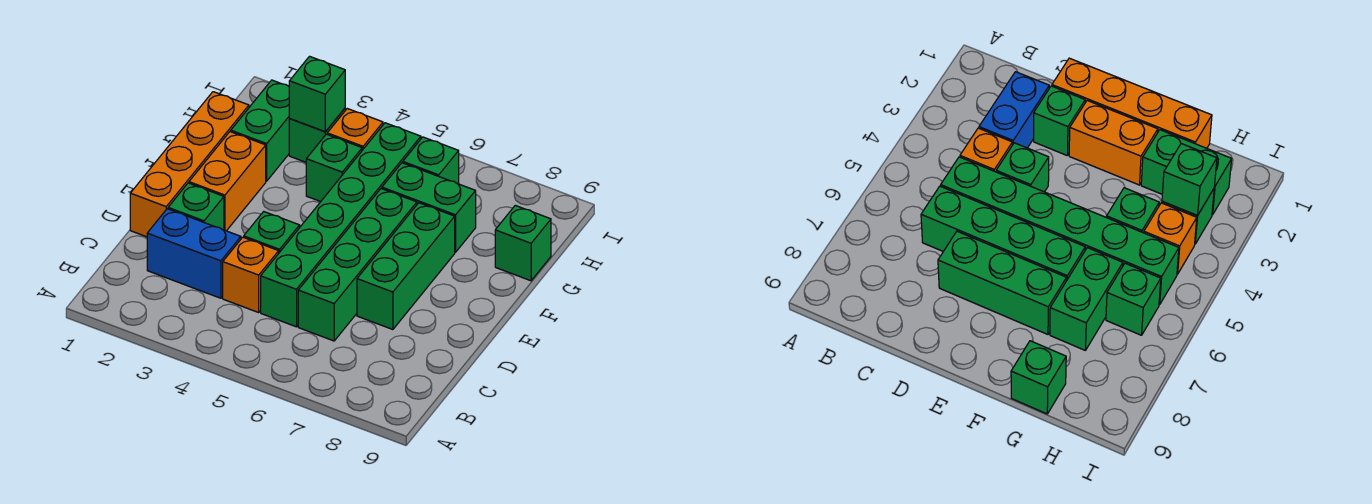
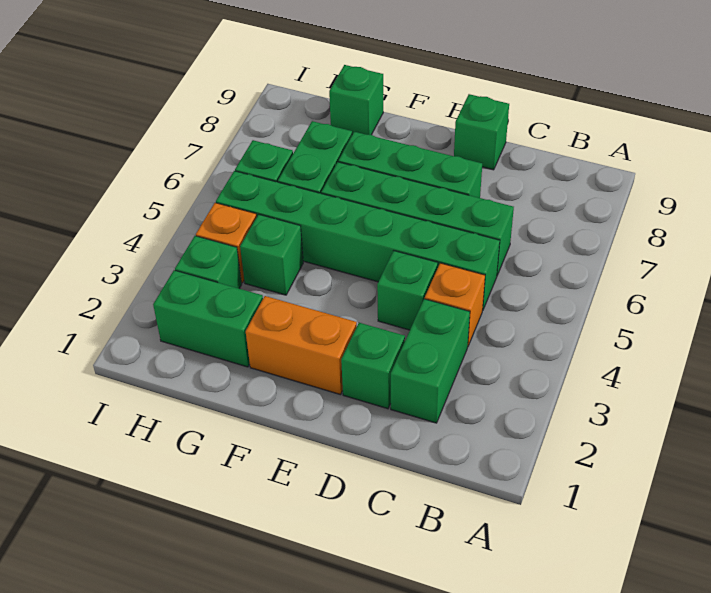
blue brick C2:C3 level 1 -> green brick C2:C3 level 1
orange brick D1:G1 level 1 -> none
green brick H3 level 2 -> green brick D9 level 1

